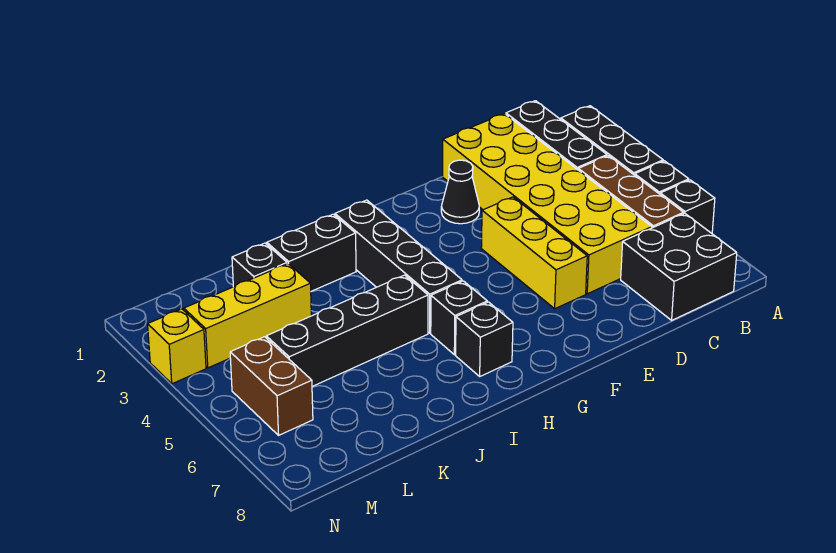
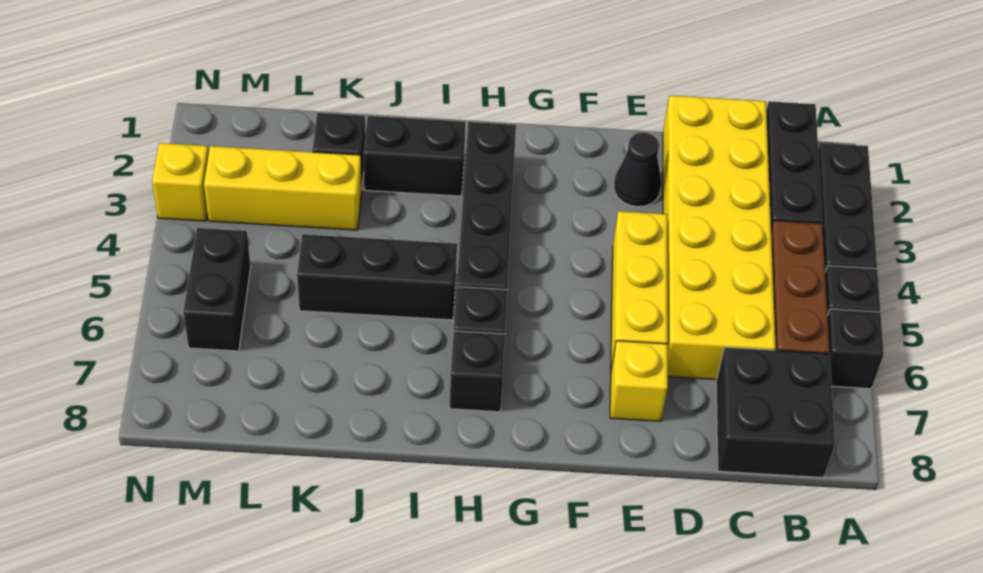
none -> yellow brick E7 level 1
black brick I5:L5 level 1 -> black brick I5:K5 level 1
brown brick M5:M6 level 1 -> black brick M5:M6 level 1

